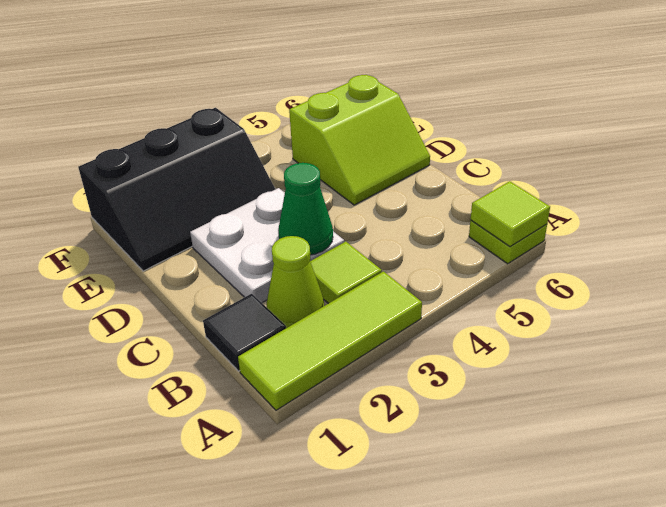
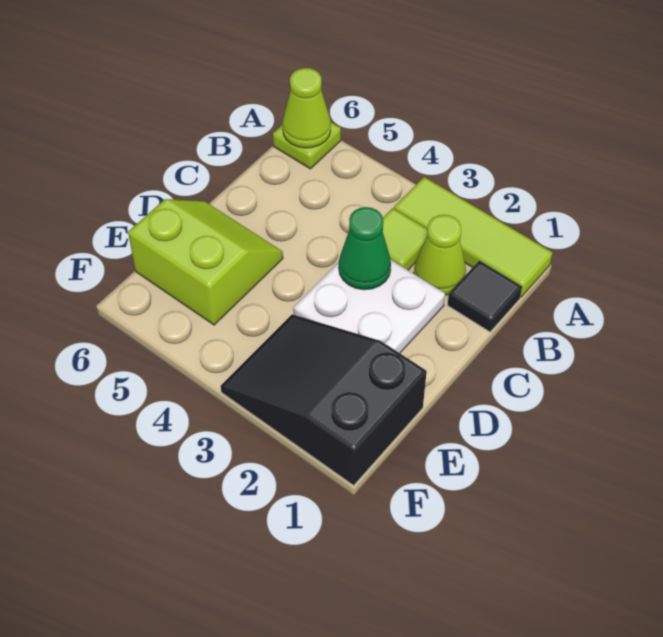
lime tile A6 level 2 -> lime cone A6 level 2
black slope E1:F3 level 1 top F -> black slope E1:F3 level 1 top 1

